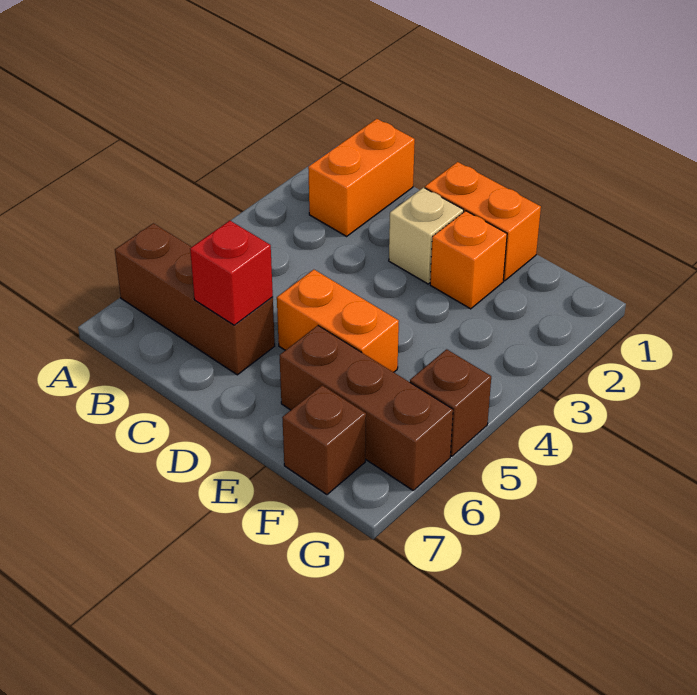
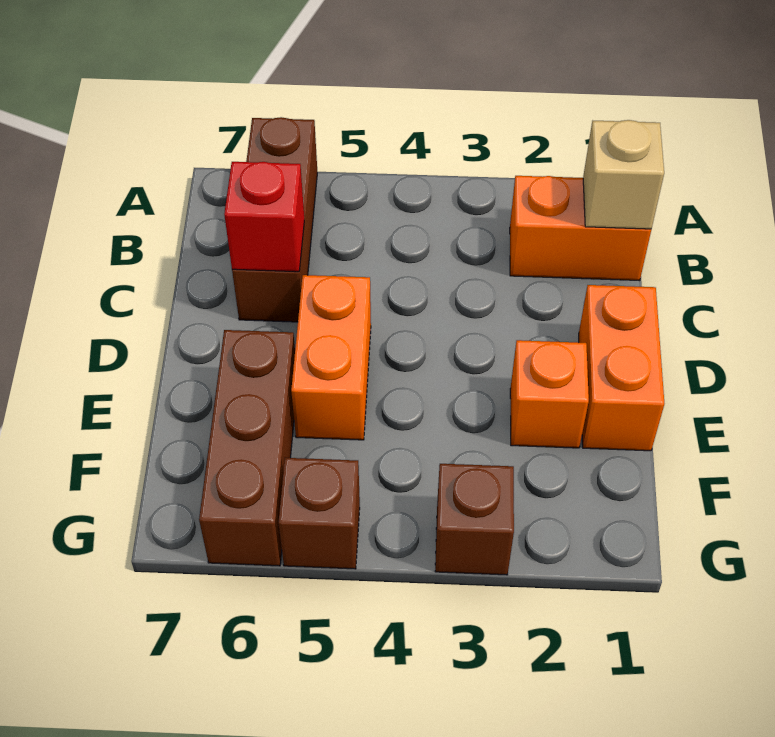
tan brick D2 level 1 -> tan brick B1 level 2
brown brick F7 level 1 -> brown brick G3 level 1

